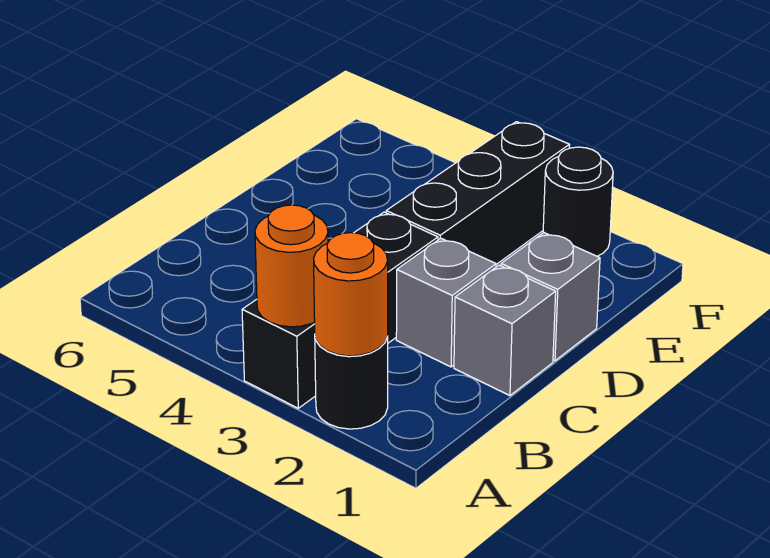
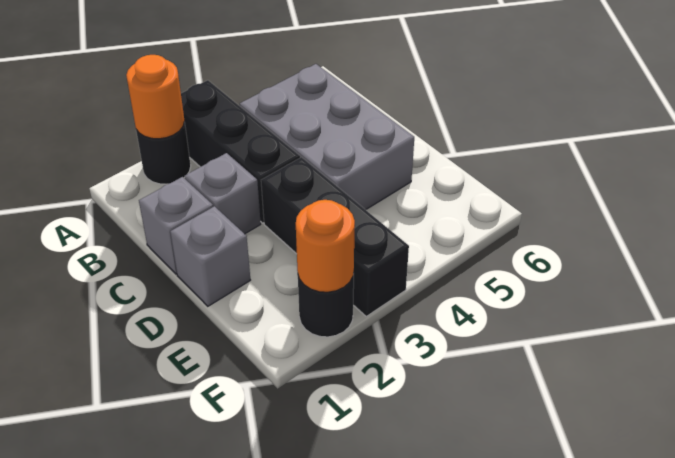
orange round brick A3 level 2 -> orange round brick F2 level 2
none -> grey brick B4:D5 level 1

